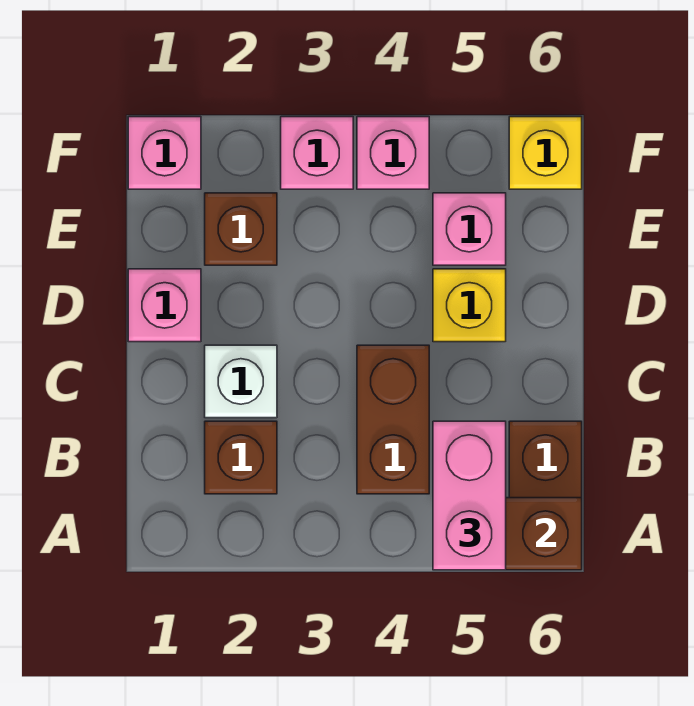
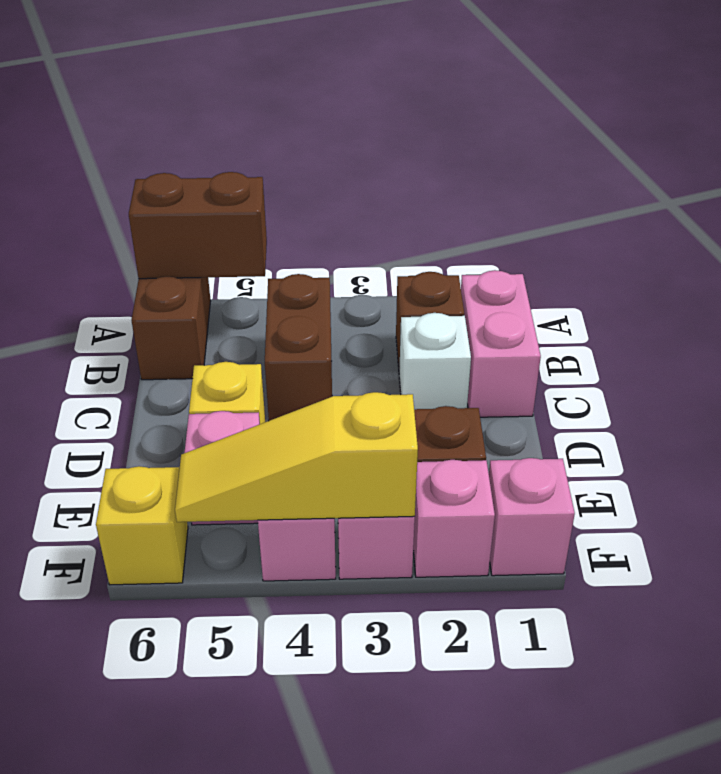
pink brick A5:B5 level 3 -> pink brick B1:C1 level 1
pink brick D1 level 1 -> pink brick F2 level 1
none -> yellow slope F3:F5 level 2 top 3

